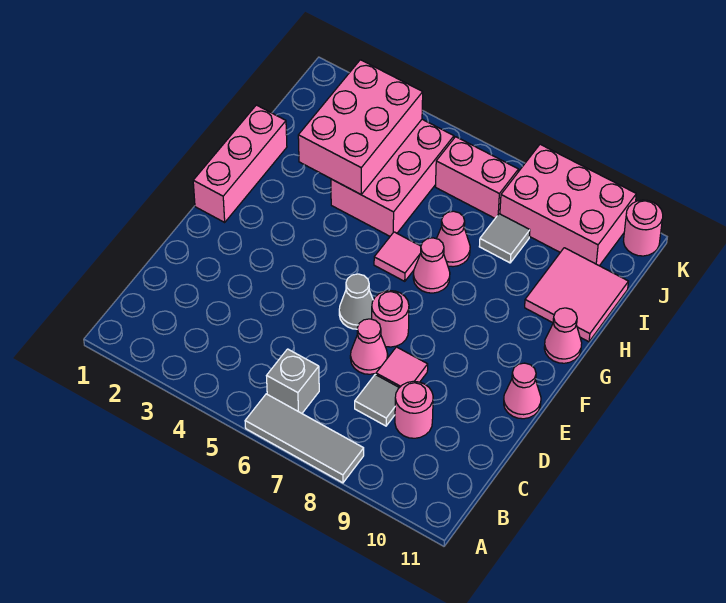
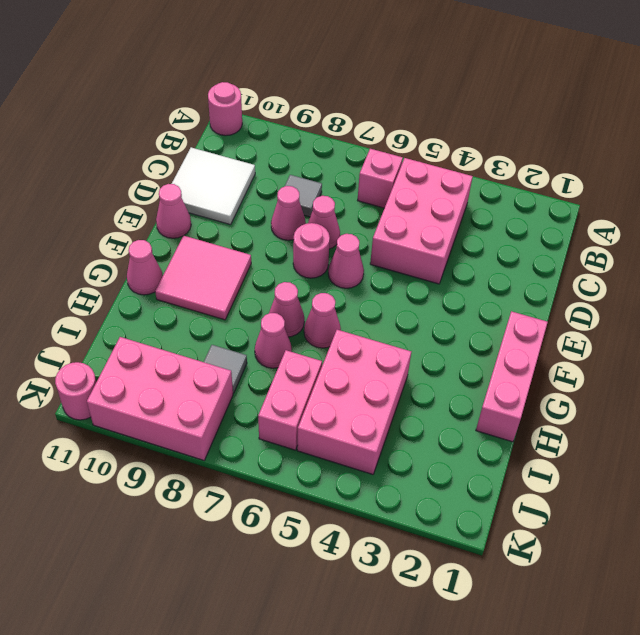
grey tile A6:A8 level 1 -> none
grey brick B6 level 1 -> pink brick B6 level 1
pink round brick C9 level 1 -> pink round brick A11 level 1
none -> white tile C10:D11 level 1
pink tile D8 level 1 -> pink cone D8 level 1
grey cone E6 level 1 -> pink cone E6 level 1
pink tile G6 level 1 -> pink cone G6 level 1
pink brick H3:J4 level 2 -> pink brick B4:D5 level 1
pink tile H10:I11 level 1 -> pink tile F9:G10 level 1
pink brick J6:J7 level 1 -> pink brick I6:J6 level 1

